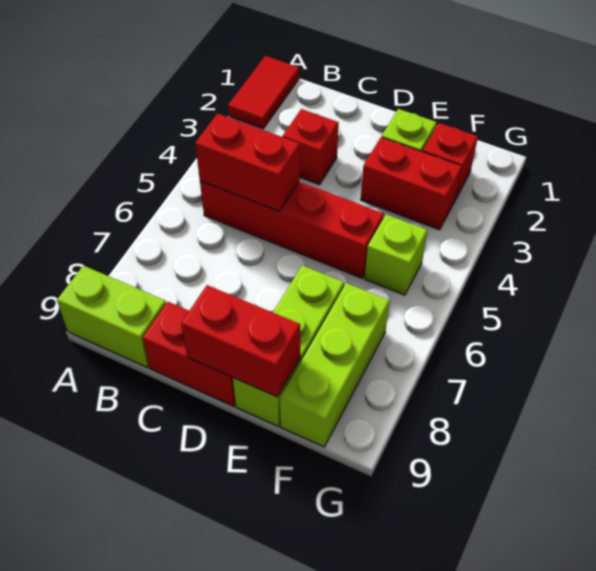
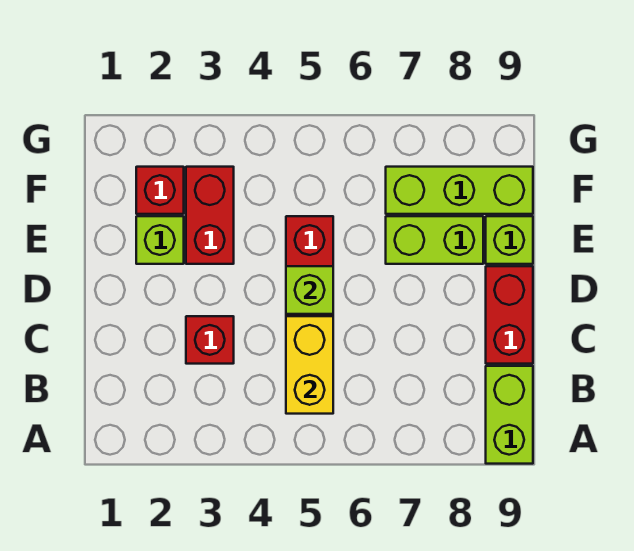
red tile A1:A2 level 1 -> none
red brick B5:C5 level 2 -> yellow brick B5:C5 level 2
red brick D9:E9 level 2 -> none
lime brick F5 level 1 -> lime brick D5 level 2

